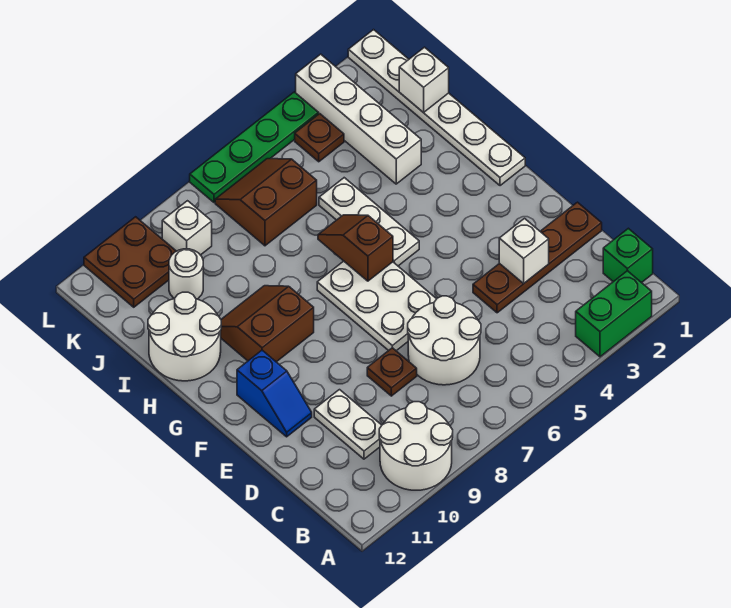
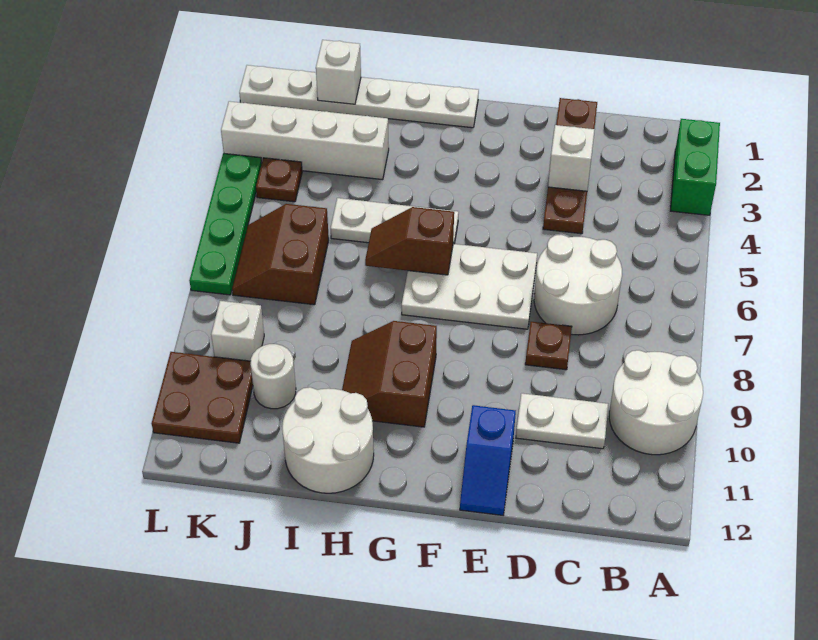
green brick B1 level 1 -> none
blue slope E11:F11 level 1 top F -> blue slope E11:E12 level 1 top 11

